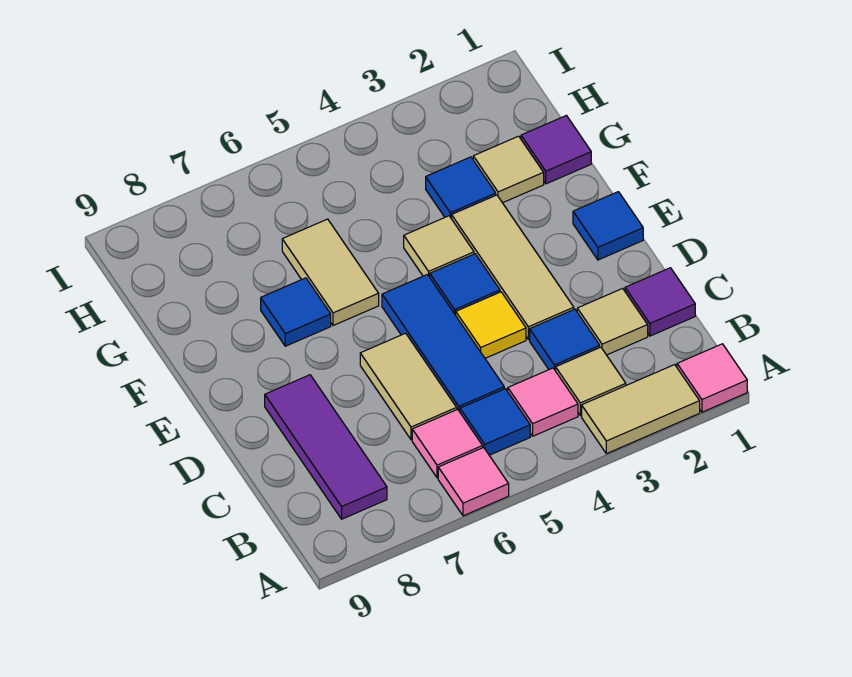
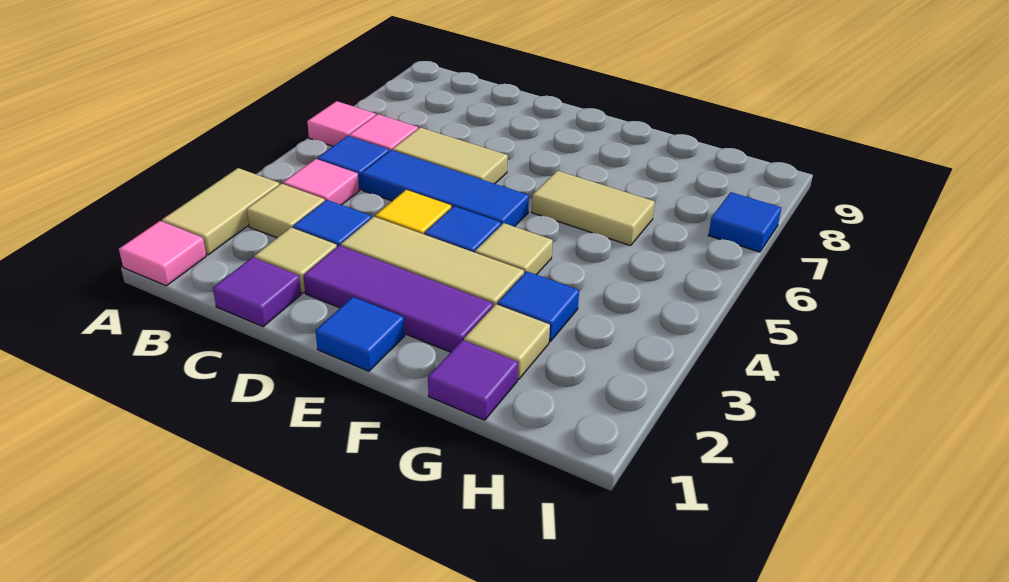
purple tile B8:D8 level 1 -> purple tile D2:F2 level 1
blue tile F7 level 1 -> blue tile I7 level 1

